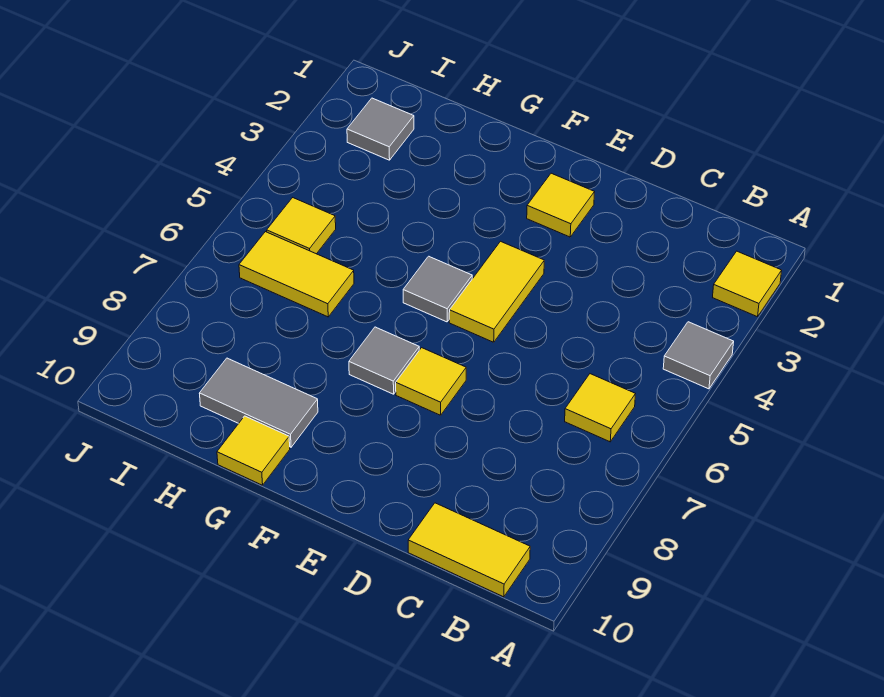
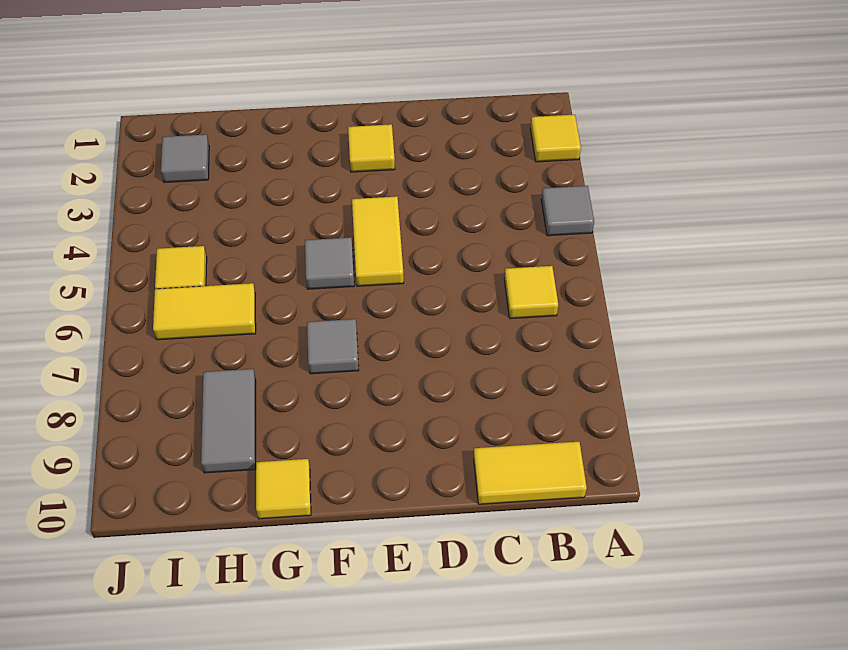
yellow tile E7 level 1 -> none
grey tile G9:H9 level 1 -> grey tile H8:H9 level 1

